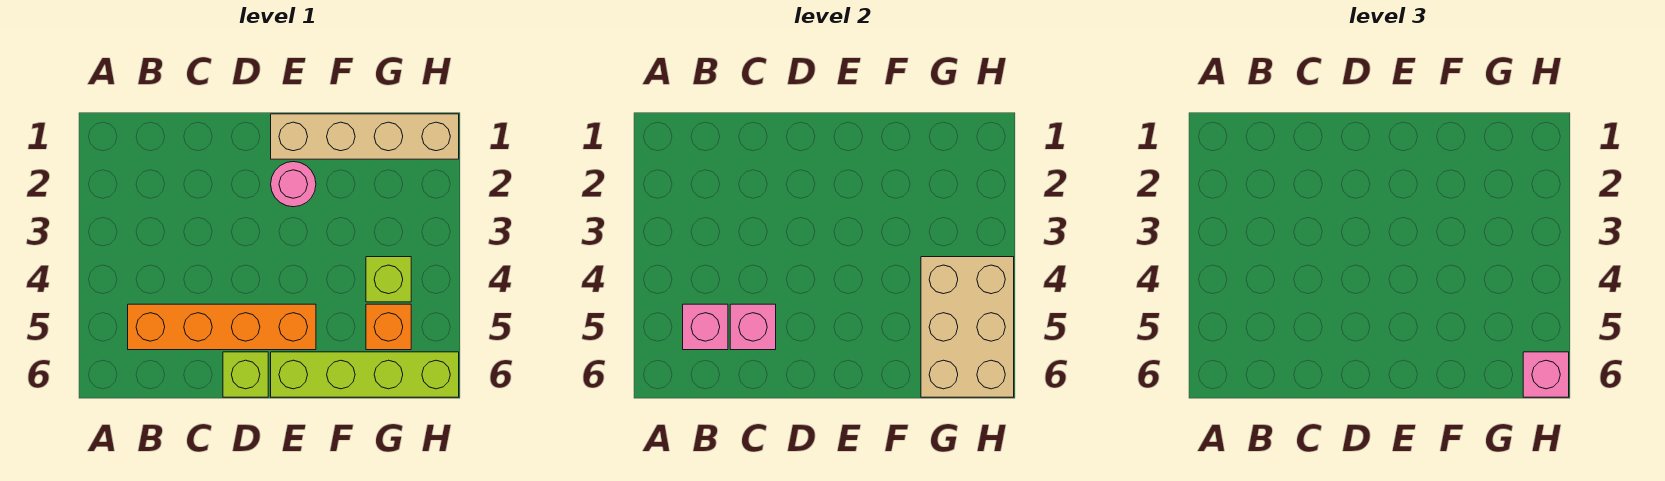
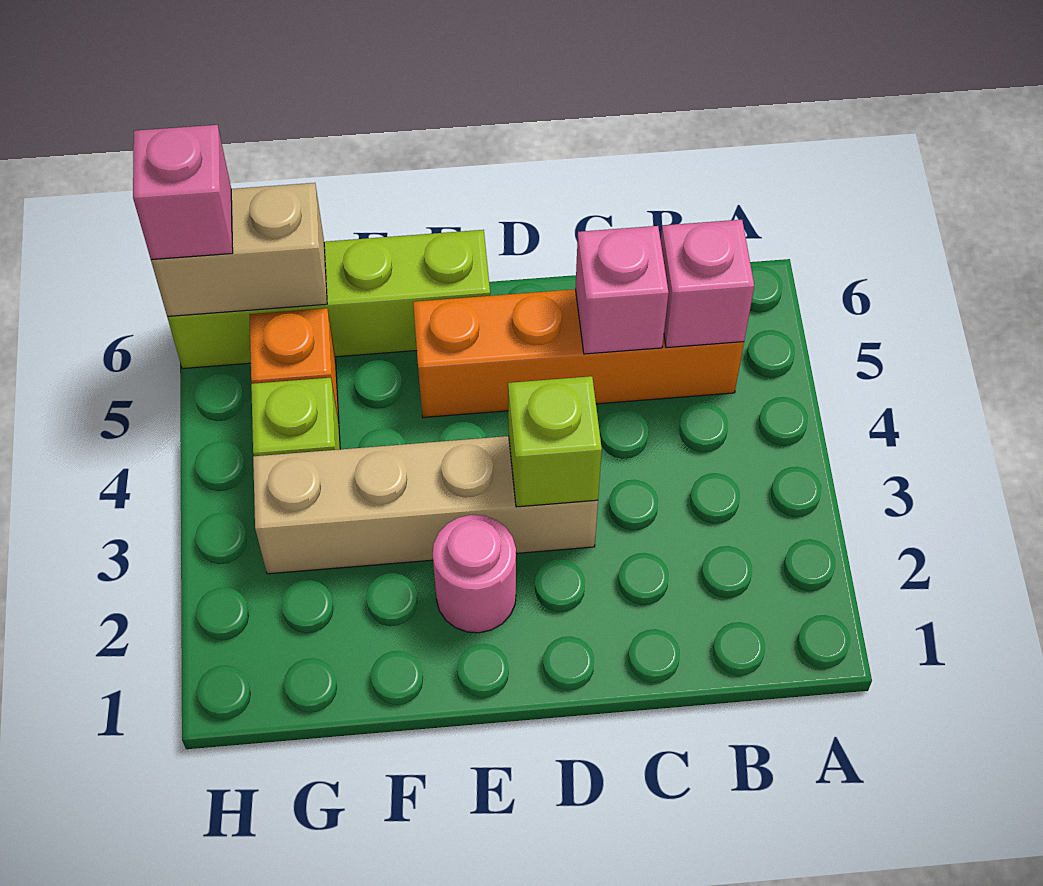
lime brick D6 level 1 -> lime brick D3 level 2
tan brick E1:H1 level 1 -> tan brick D3:G3 level 1
tan brick G4:H6 level 2 -> tan brick G6:H6 level 2

